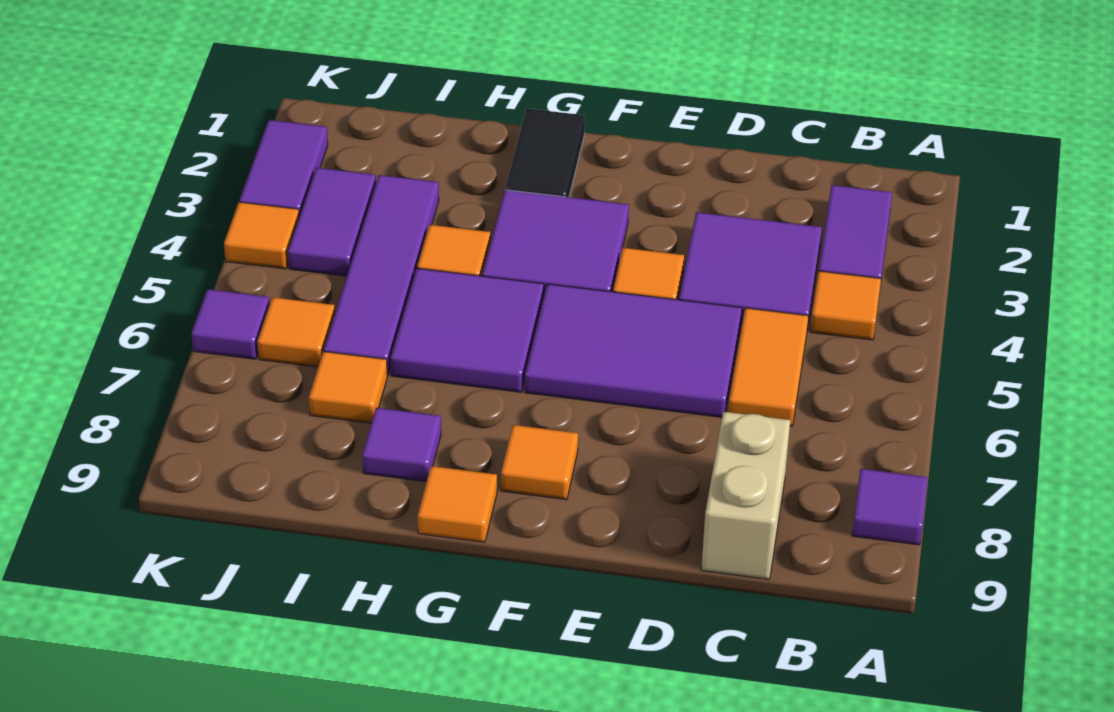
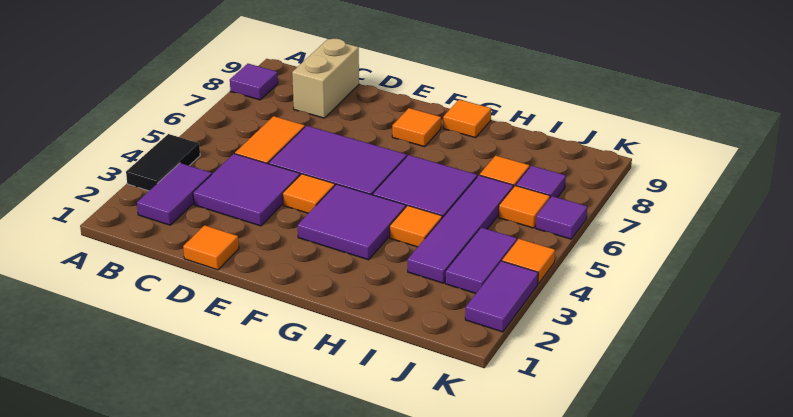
orange tile B4 level 1 -> orange tile D1 level 1
black tile G1:G2 level 1 -> black tile A3:A4 level 1
purple tile H8 level 1 -> purple tile J7 level 1

